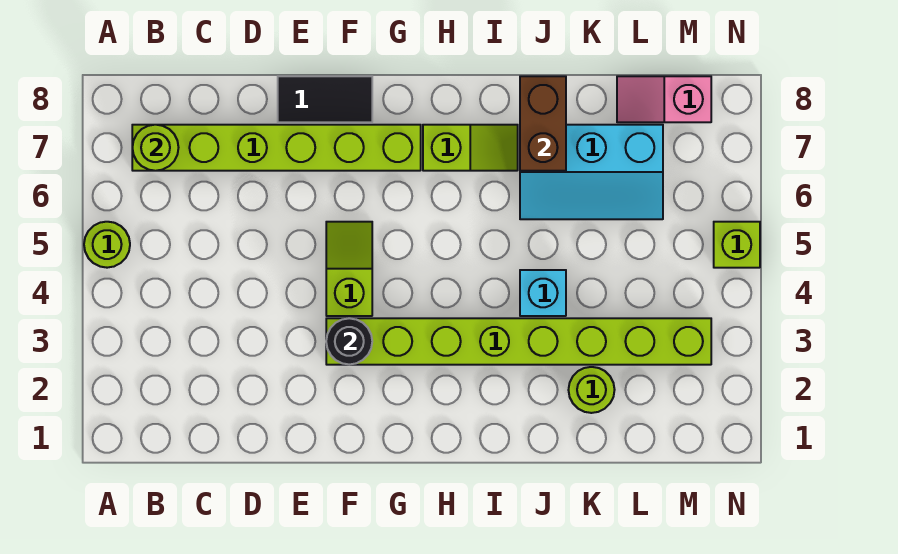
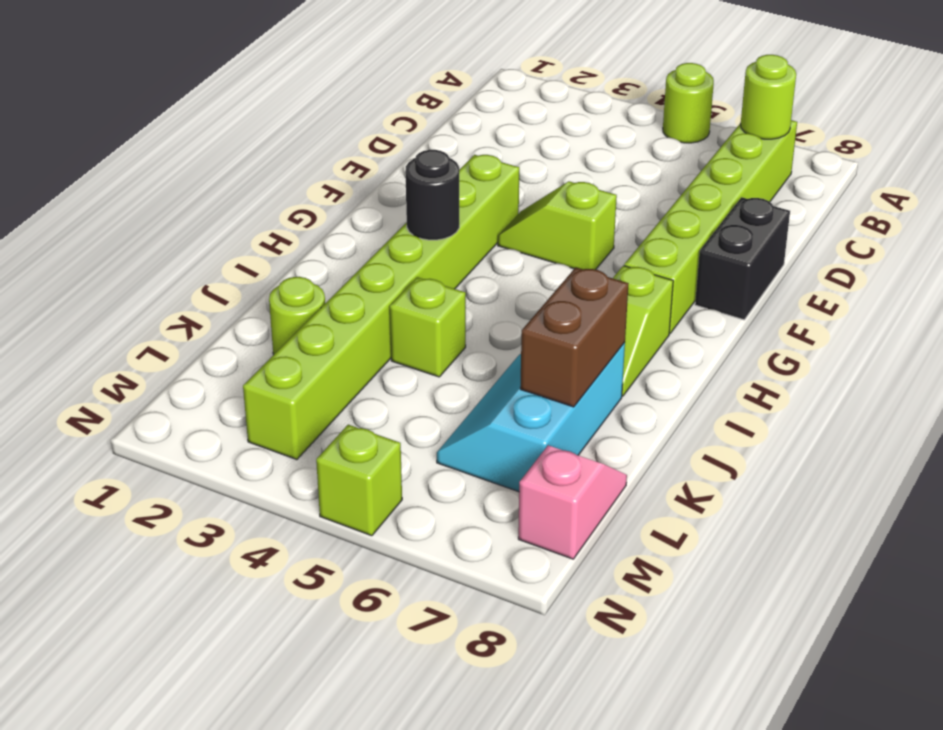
black tile E8:F8 level 1 -> black brick E8:F8 level 1
black round brick F3 level 2 -> black round brick H3 level 2
lime slope F4:F5 level 1 top 4 -> lime slope F4:F5 level 1 top 5
cyan brick J4 level 1 -> lime brick J4 level 1
brown brick J7:J8 level 2 -> brown brick J7:K7 level 2

